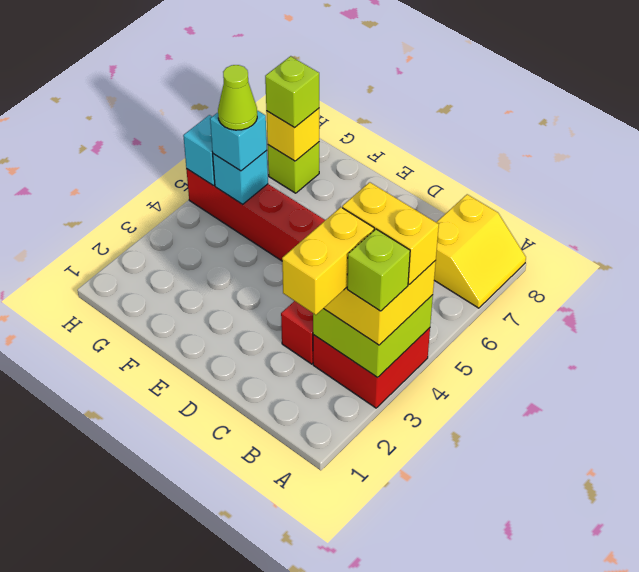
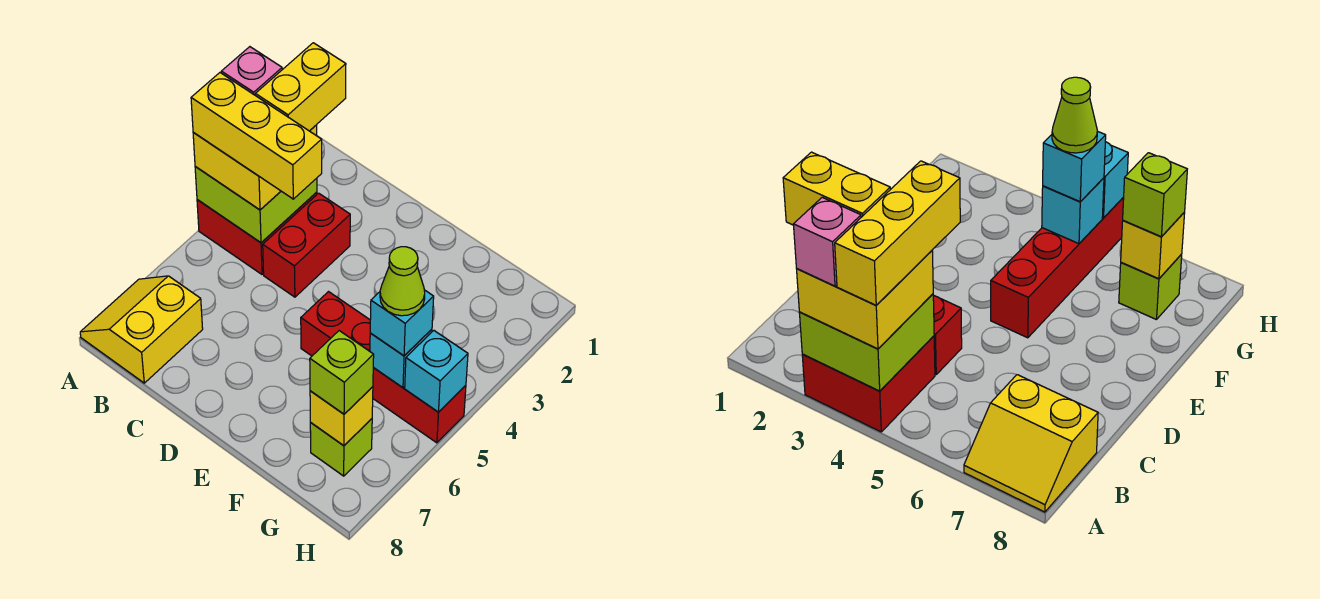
lime brick A3 level 4 -> pink brick A3 level 4
yellow brick A4:B4 level 4 -> yellow brick A4:C4 level 4

